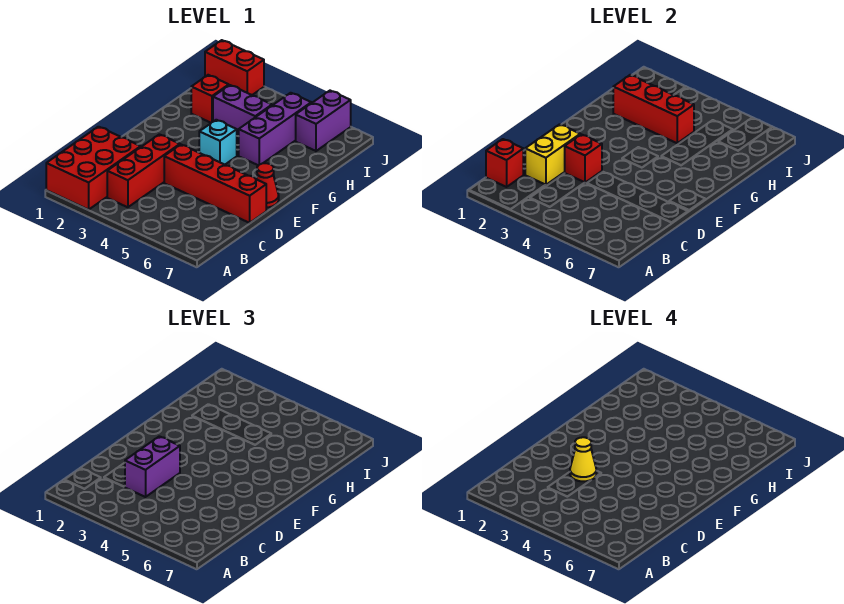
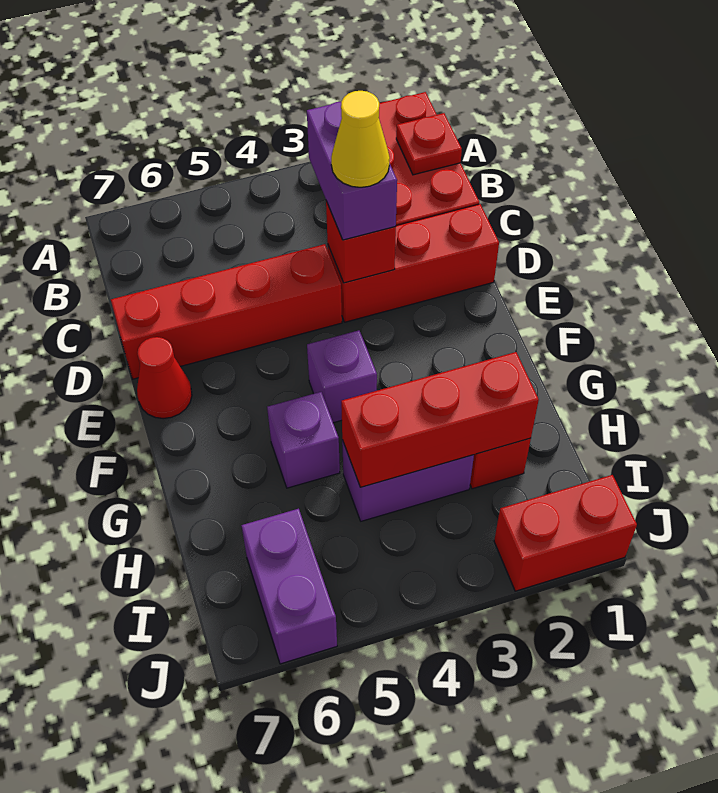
red brick B1 level 2 -> red plate B1 level 2
red brick B3:D3 level 1 -> red brick D1:D3 level 1
yellow brick C2:D2 level 2 -> none
cyan brick F4 level 1 -> purple brick F4 level 1
purple brick G5:I5 level 1 -> purple brick G5 level 1

